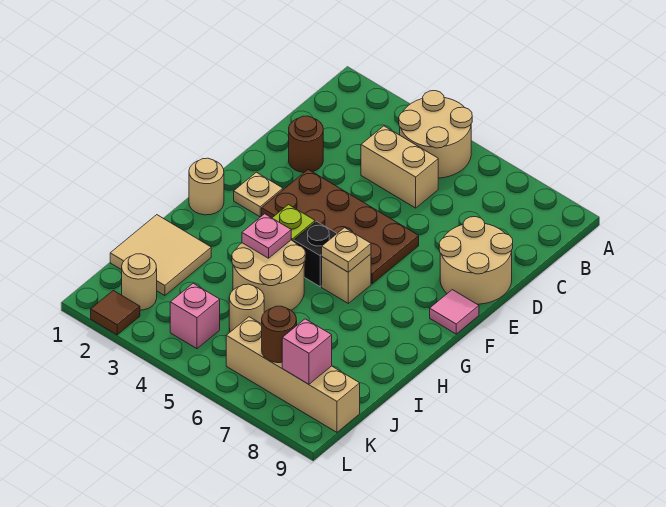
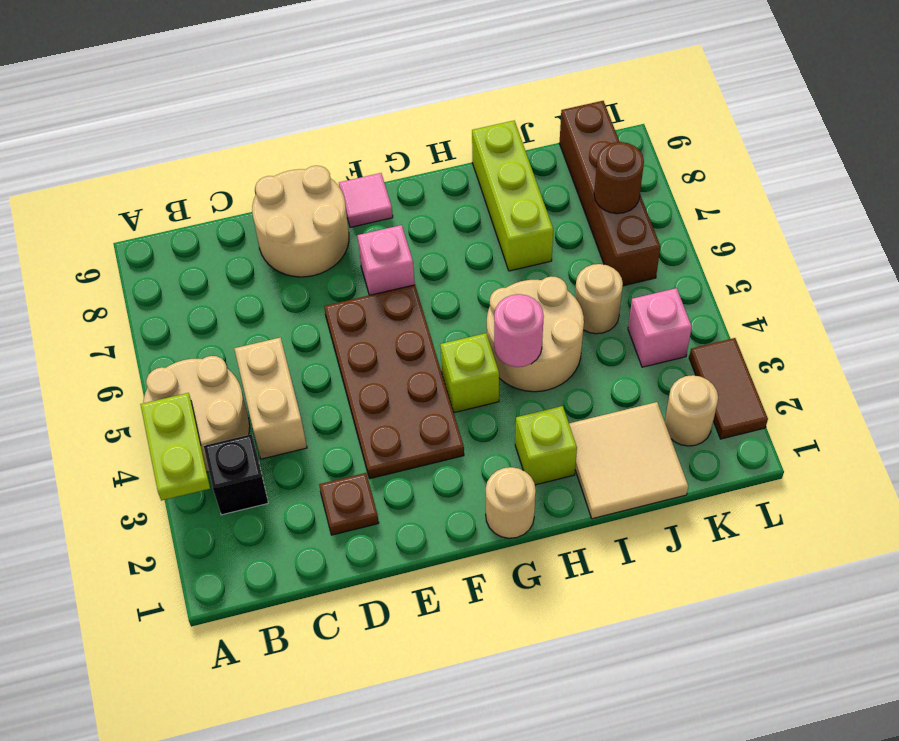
none -> lime plate A3:A4 level 2
brown round brick D2 level 1 -> brown plate D2 level 1
tan plate F2 level 1 -> none
black brick G5 level 1 -> black brick B3 level 1
tan brick G6 level 1 -> none
tan plate G6 level 2 -> none
none -> lime brick H2 level 1
pink plate H4 level 2 -> pink round brick H4 level 2
none -> lime brick I7:I9 level 1
tan brick K6:K9 level 1 -> brown brick K6:K9 level 1
pink brick K8 level 2 -> pink brick F7 level 1
brown tile L2 level 1 -> brown tile L2:L3 level 1

